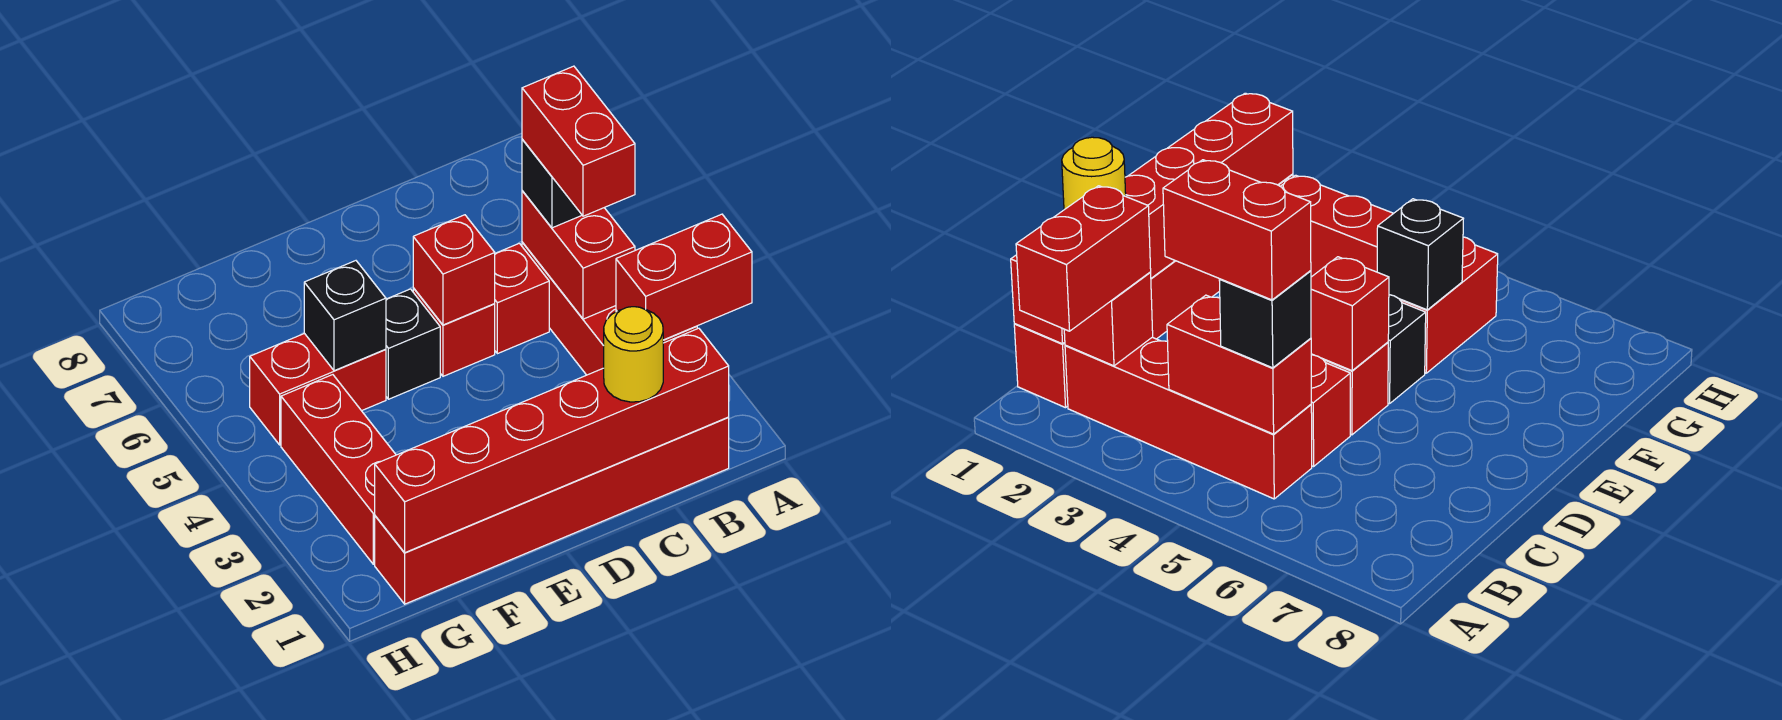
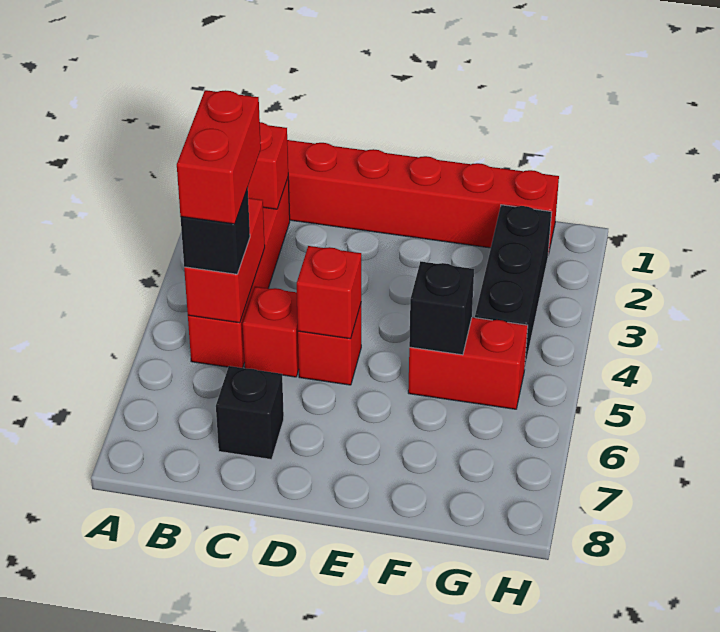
red brick A2:B2 level 3 -> none
red brick B1:G1 level 2 -> none
yellow round brick C1 level 3 -> none
black brick E5 level 1 -> black brick C7 level 1
red brick G2:G4 level 1 -> black brick G2:G4 level 1

